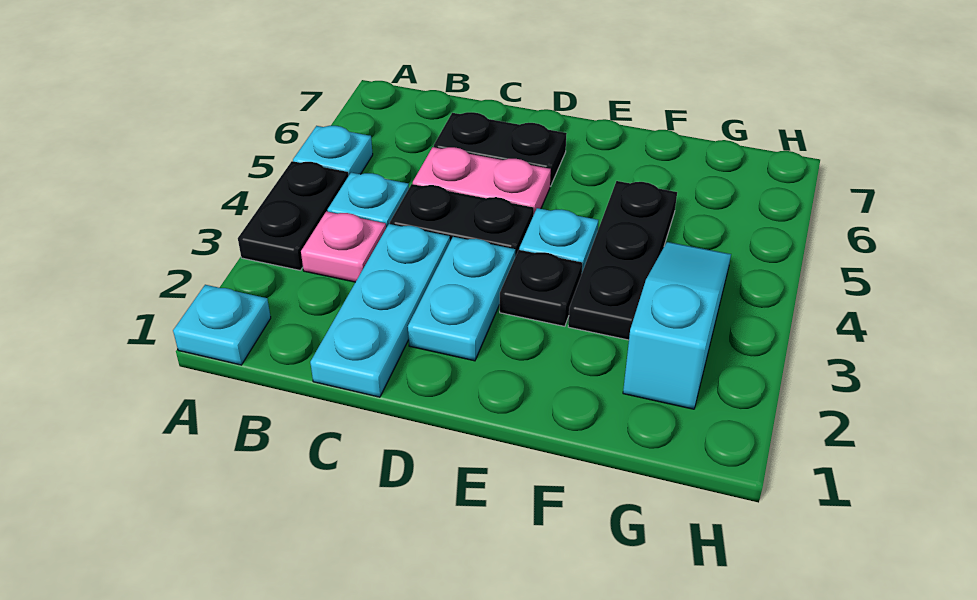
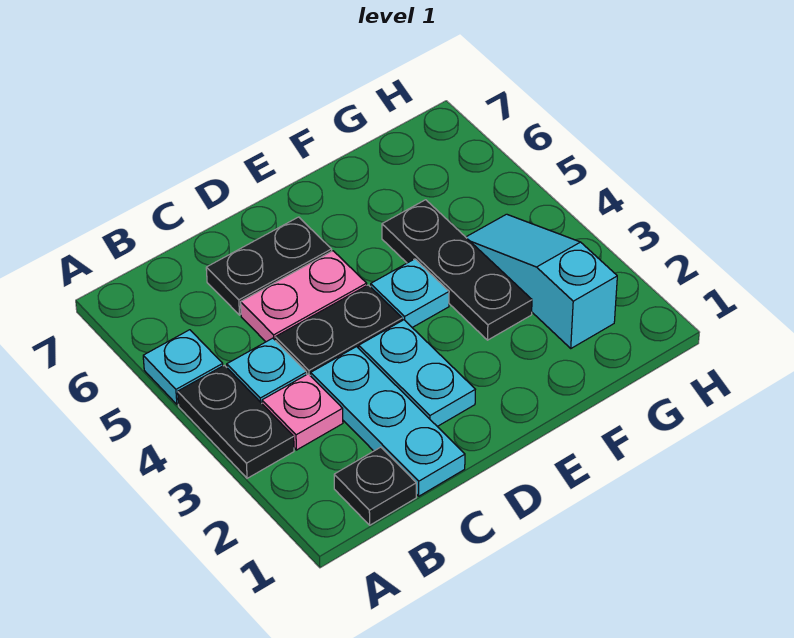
cyan plate A1 level 1 -> none
black plate E3 level 1 -> black plate B1 level 1

